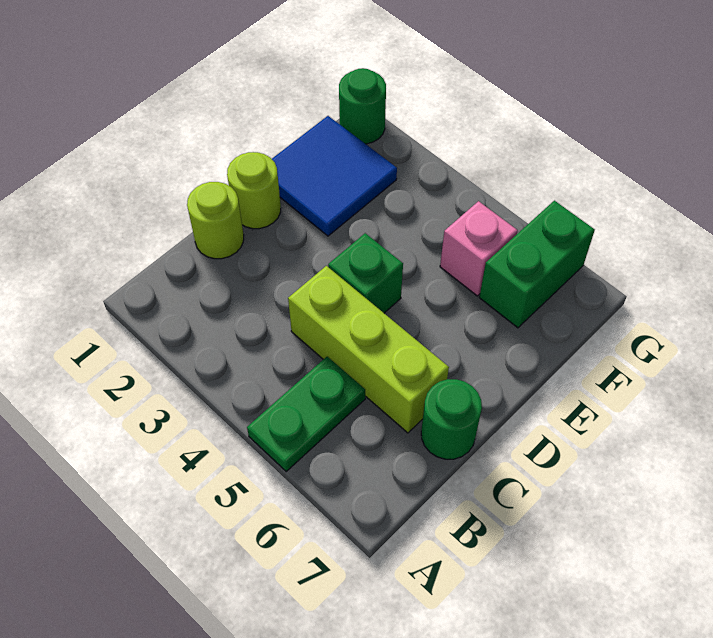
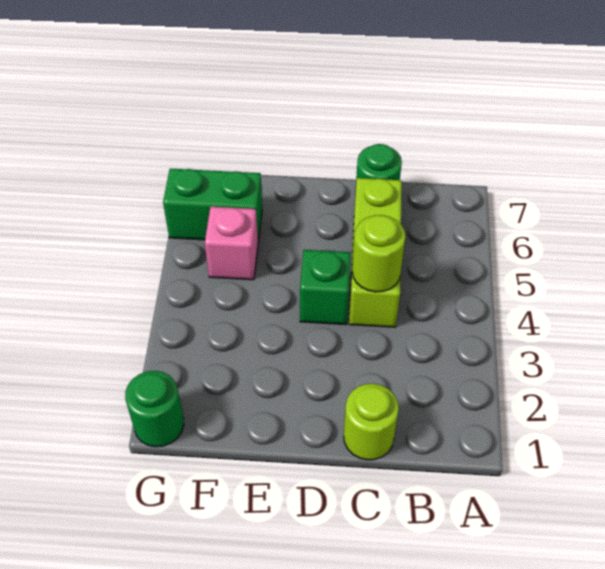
green plate A5:B5 level 1 -> none
lime round brick D1 level 1 -> lime round brick C4 level 2
blue tile E1:F2 level 1 -> none

